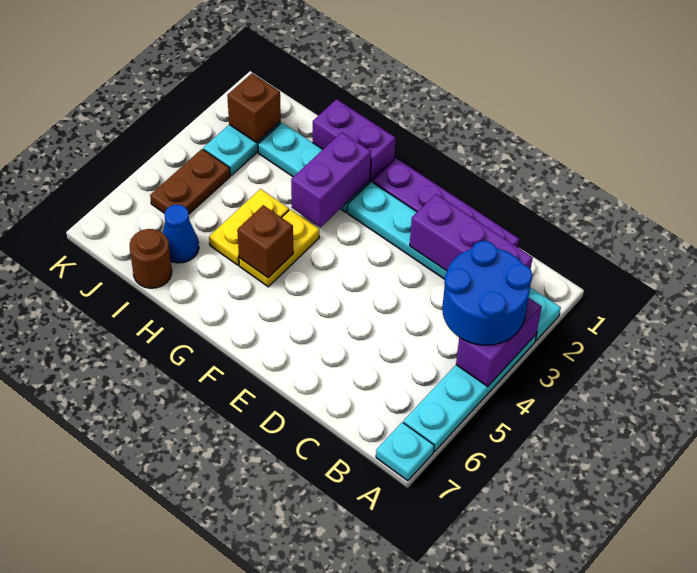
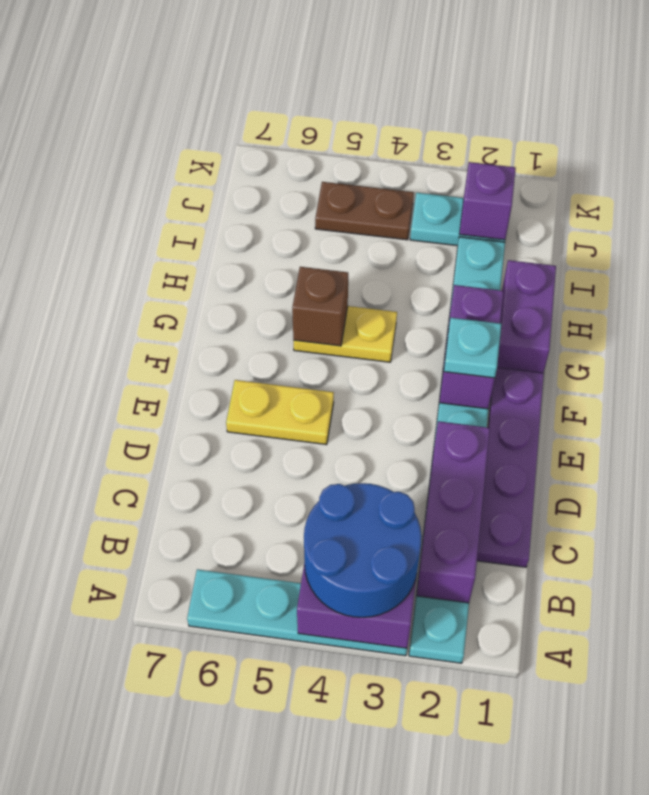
cyan plate A7 level 1 -> cyan plate F2 level 3
purple brick G2:G3 level 2 -> purple brick F2:G2 level 2
yellow plate H4:H5 level 1 -> yellow plate E5:E6 level 1
blue cone I6 level 1 -> none
brown round brick I7 level 1 -> none
brown brick J2 level 2 -> purple brick J2 level 2

